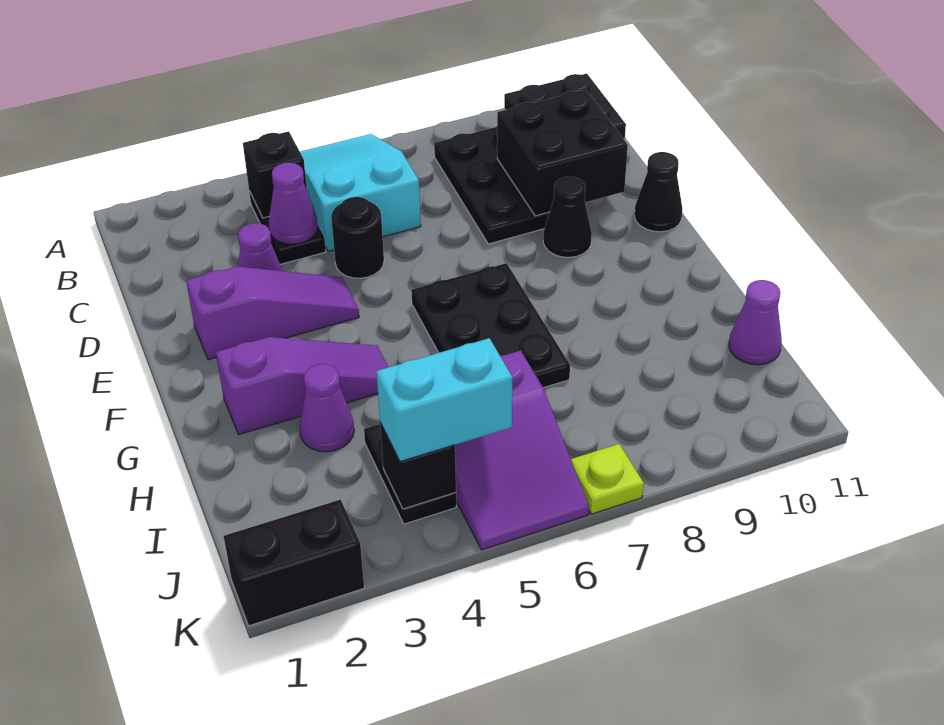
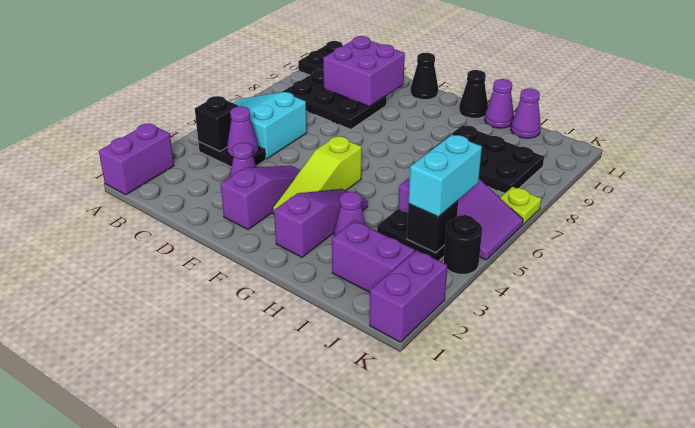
none -> purple brick A1:A2 level 1
black brick C9:D10 level 2 -> purple brick C9:D10 level 2
black round brick D5 level 1 -> black round brick K4 level 1
black cone E9 level 1 -> black cone G11 level 1
none -> lime slope F3:F5 level 1 top 5
black plate F6:H7 level 1 -> black plate H8:J9 level 1
none -> purple cone H11 level 1
none -> purple brick I2:J2 level 1
black brick K1:K2 level 1 -> purple brick K1:K2 level 1

